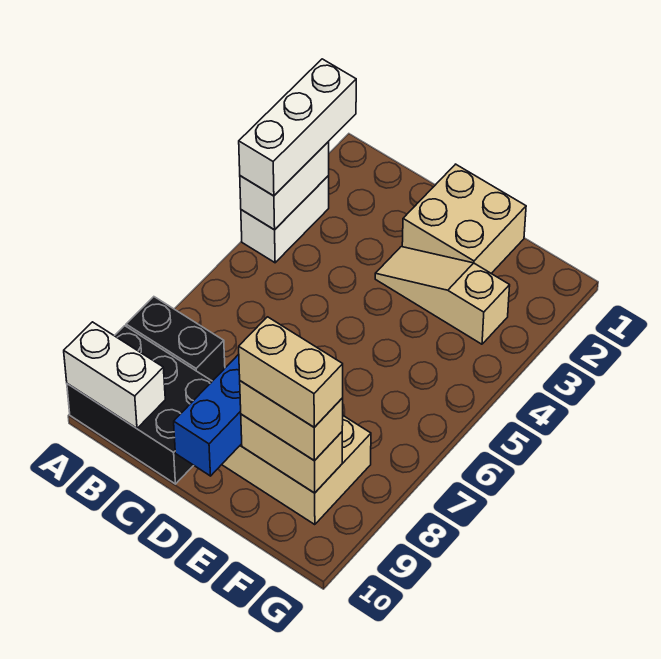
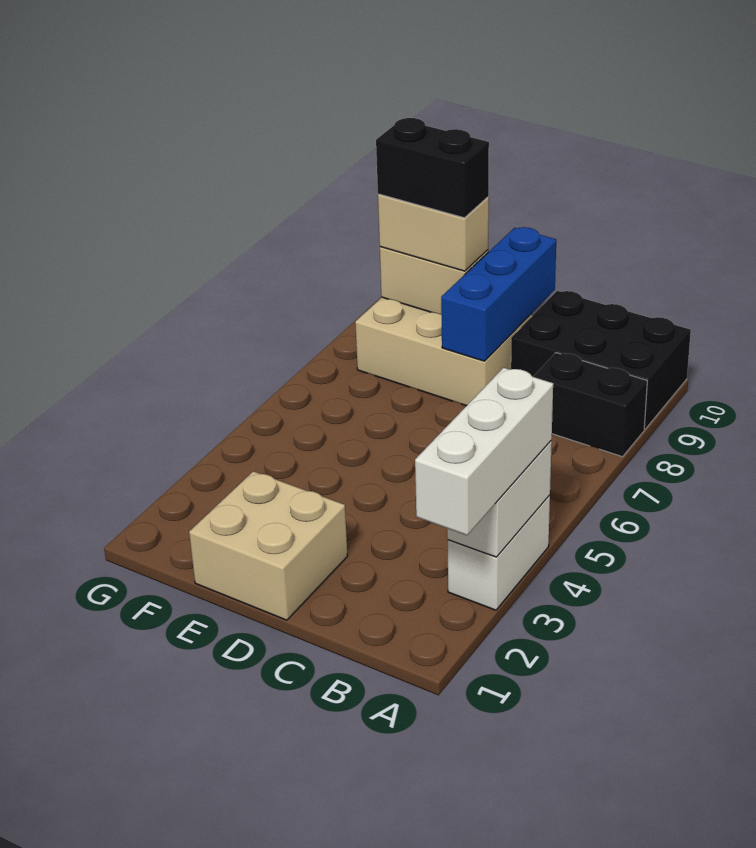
white brick A10:B10 level 2 -> none
tan slope D3:F3 level 1 top F -> none
tan brick E9:F9 level 4 -> black brick E9:F9 level 4

